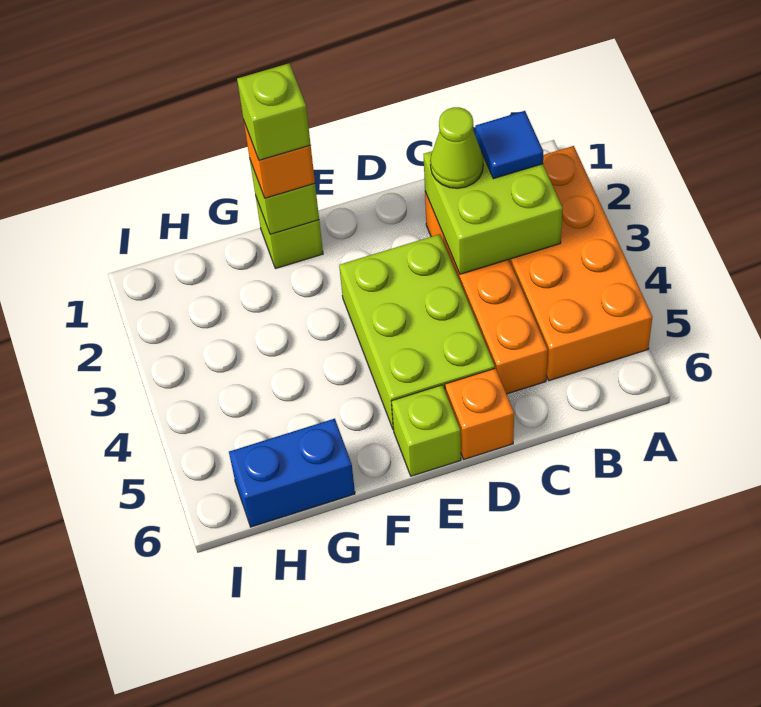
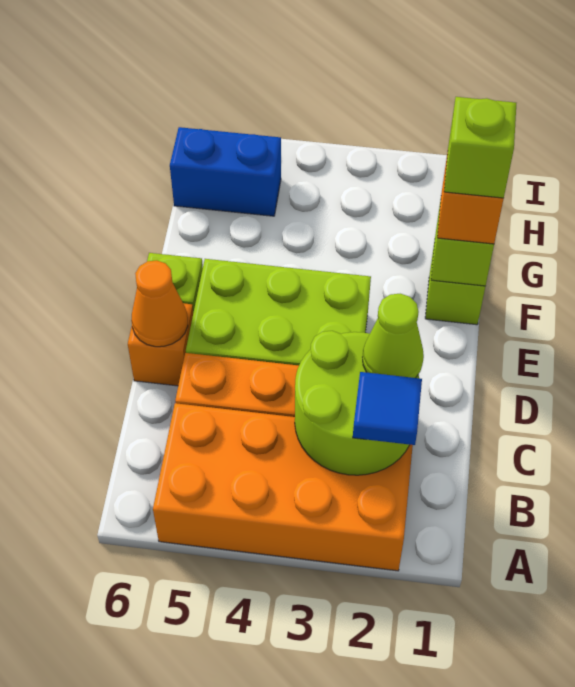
lime brick B2:C3 level 2 -> lime round brick B2:C3 level 2
none -> orange cone D6 level 2
blue brick G6:H6 level 1 -> blue brick H5:H6 level 1

